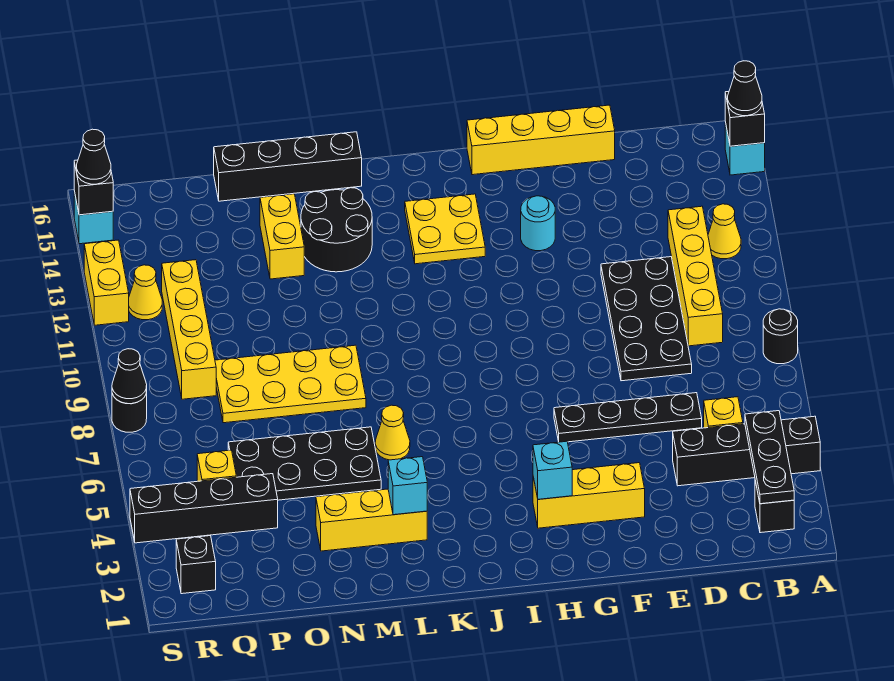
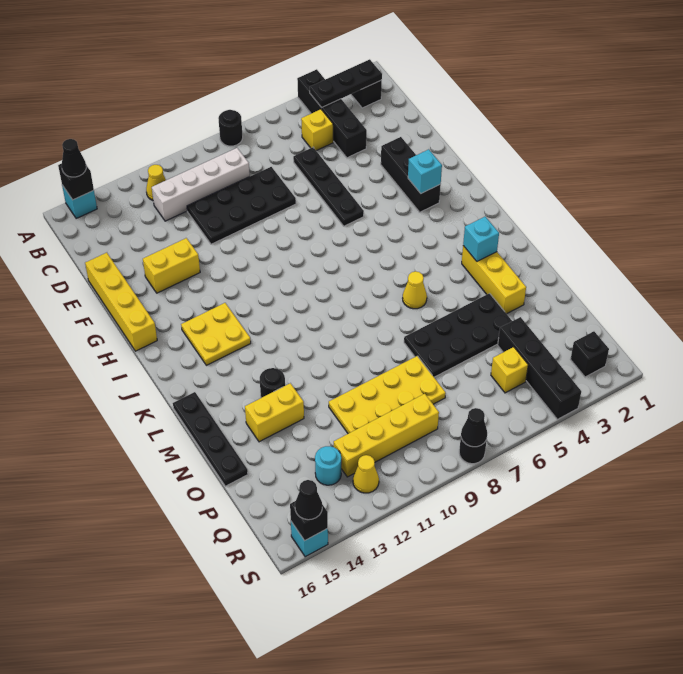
yellow brick C9:C12 level 1 -> white brick C9:C12 level 1
yellow brick F3:H3 level 1 -> black brick F3:H3 level 1
cyan round brick G13 level 1 -> cyan round brick Q13 level 1
black round brick L13:M14 level 1 -> black round brick M13 level 1
black brick L16:O16 level 1 -> black plate L16:O16 level 1
black plate M5:P6 level 1 -> black plate N4:O7 level 1
yellow plate M8:P9 level 1 -> yellow plate O8:P11 level 1
yellow brick S12:S13 level 1 -> yellow brick F13:F14 level 1

